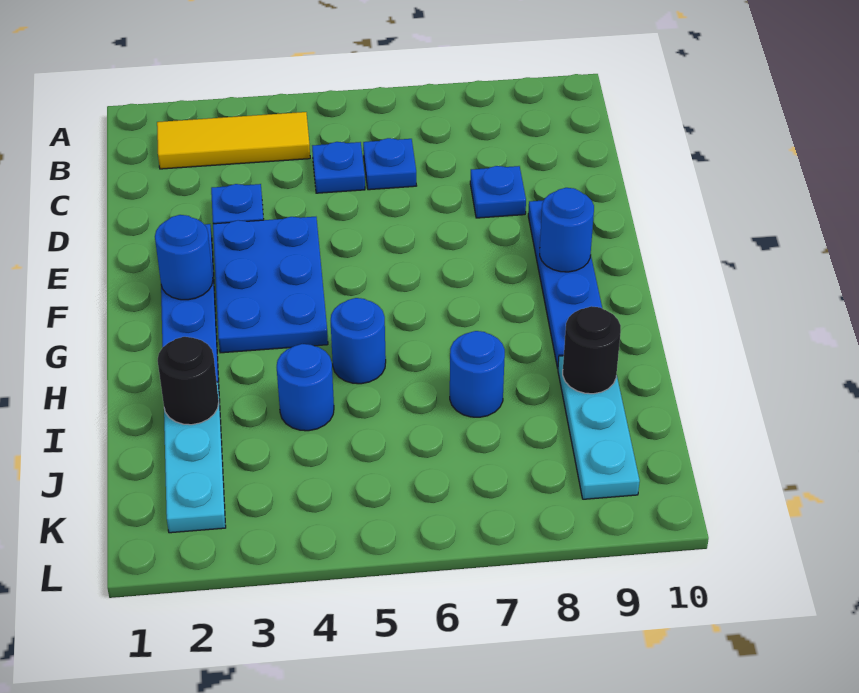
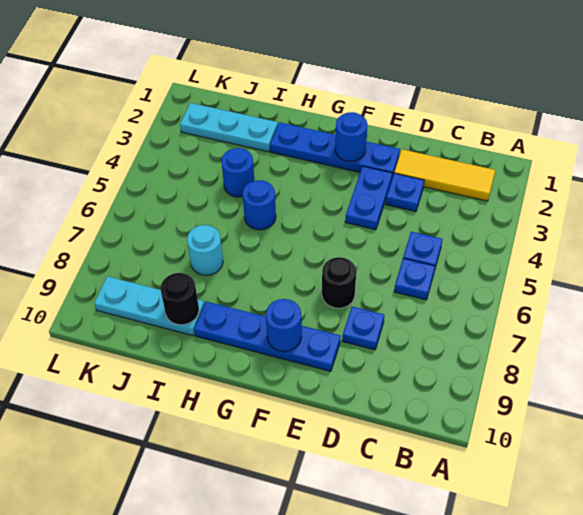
yellow tile B2:B4 level 1 -> yellow tile B2:D2 level 1
blue plate E3:G4 level 1 -> blue plate E3:E4 level 1
black round brick I2 level 2 -> black round brick E7 level 1
blue round brick I7 level 1 -> cyan round brick I7 level 1

